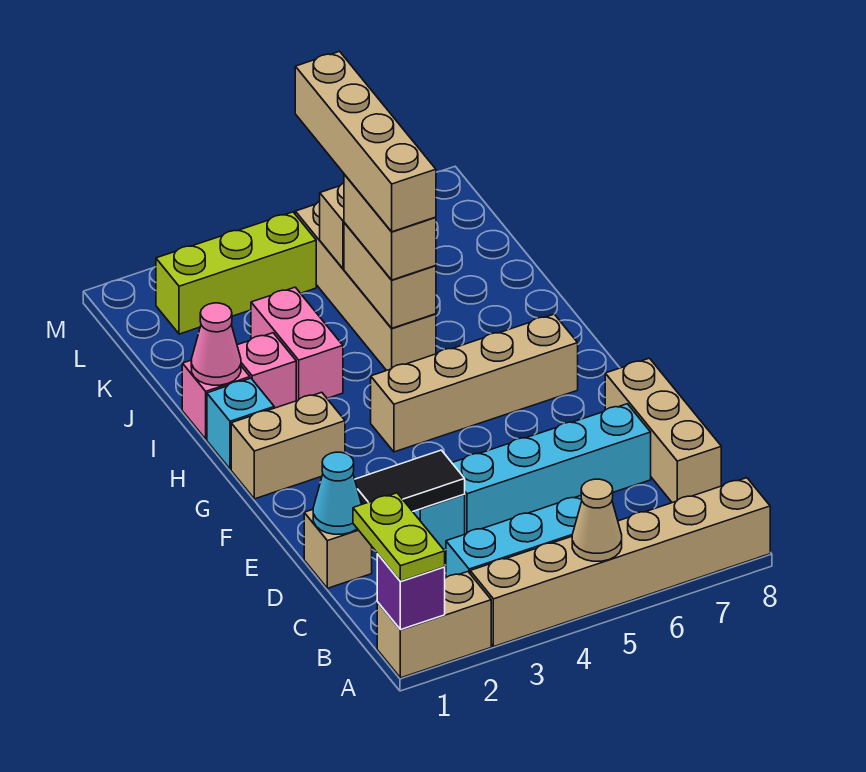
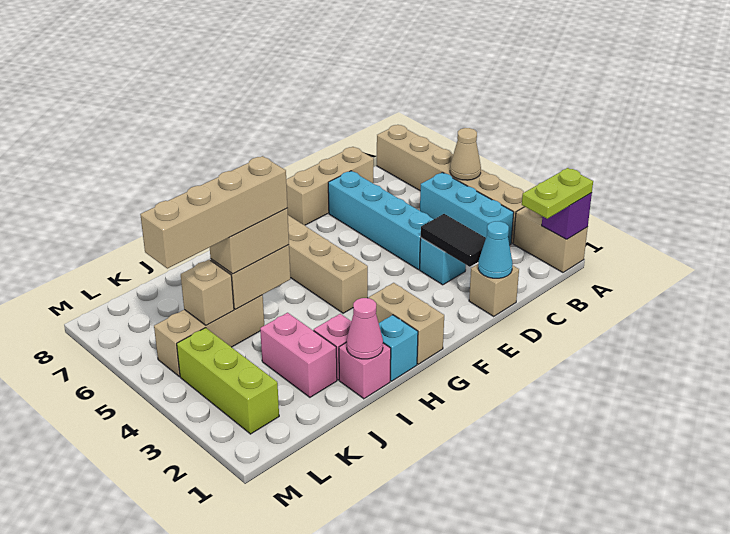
pink brick I3:J3 level 1 -> pink brick J2:J3 level 1
tan brick I5:L5 level 1 -> tan brick J5:L5 level 1

